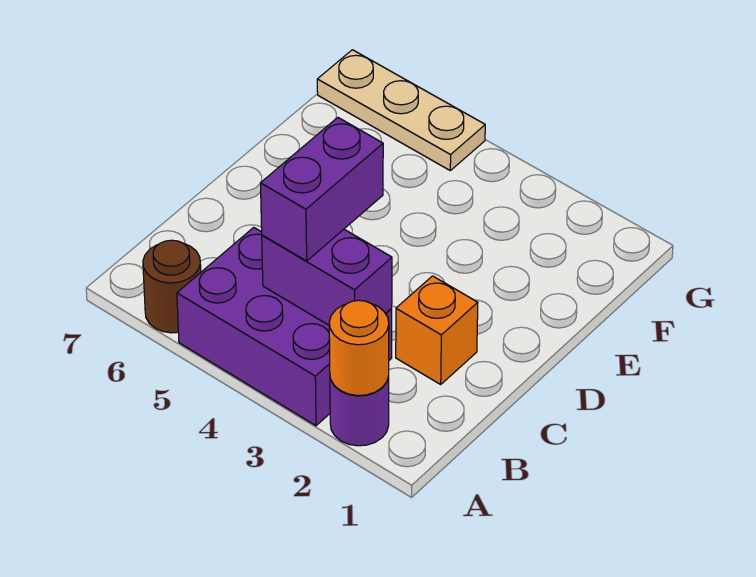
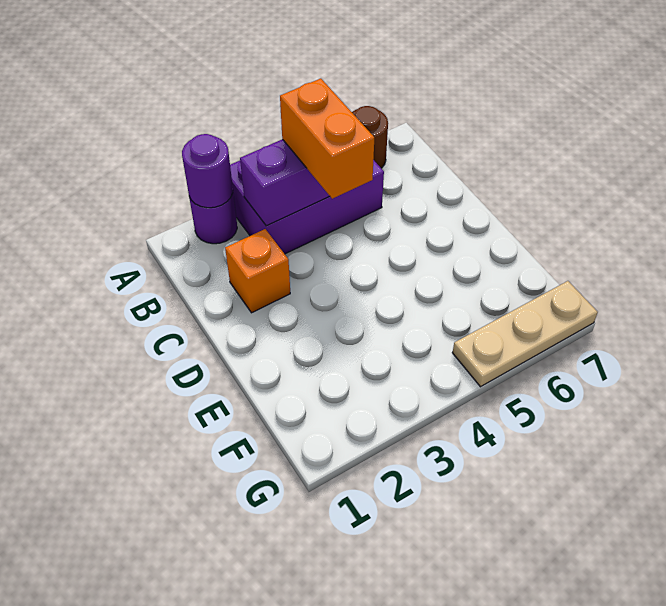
orange round brick A2 level 2 -> purple round brick A2 level 2
purple brick B4:C4 level 3 -> orange brick B4:C4 level 3

